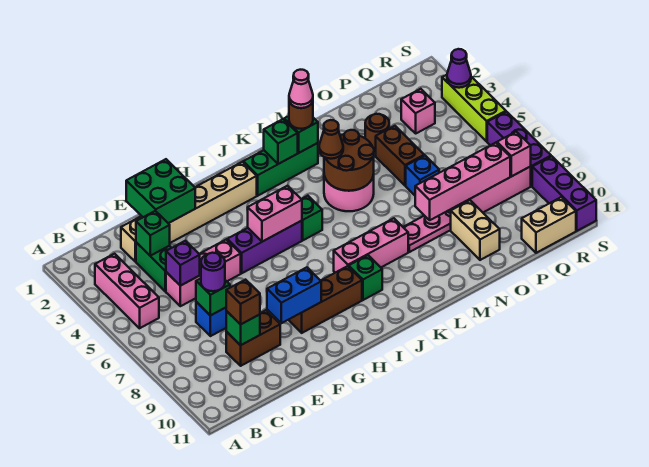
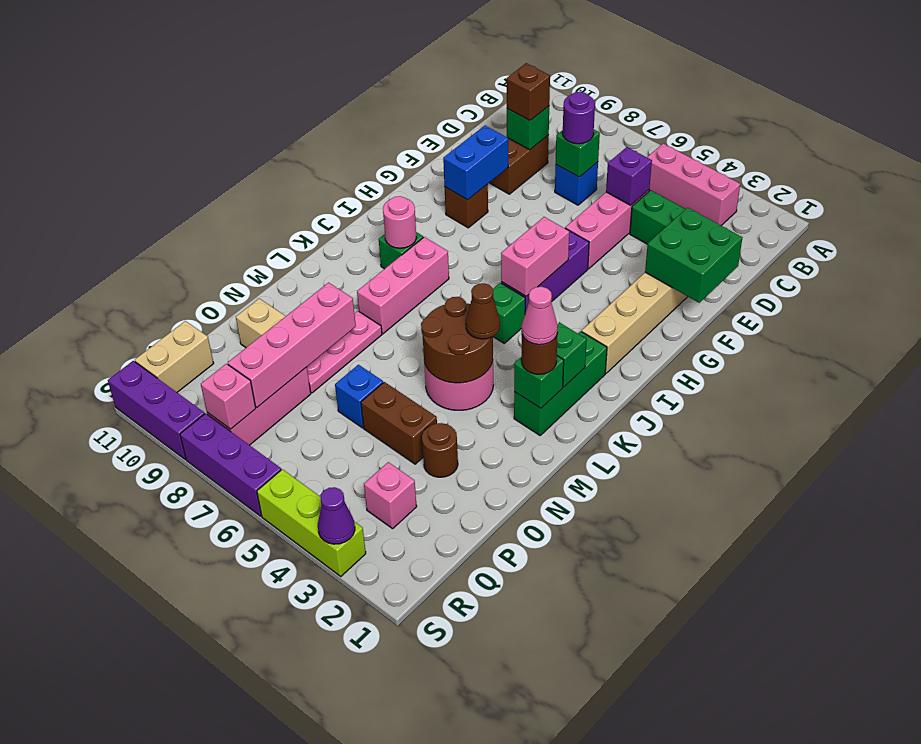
green brick D3 level 2 -> none
brown brick G9:I9 level 1 -> brown brick G9 level 1
none -> pink round brick J9 level 2

